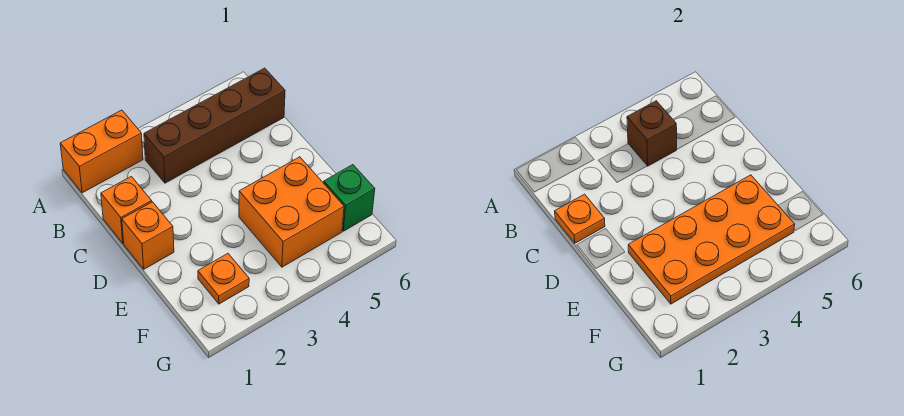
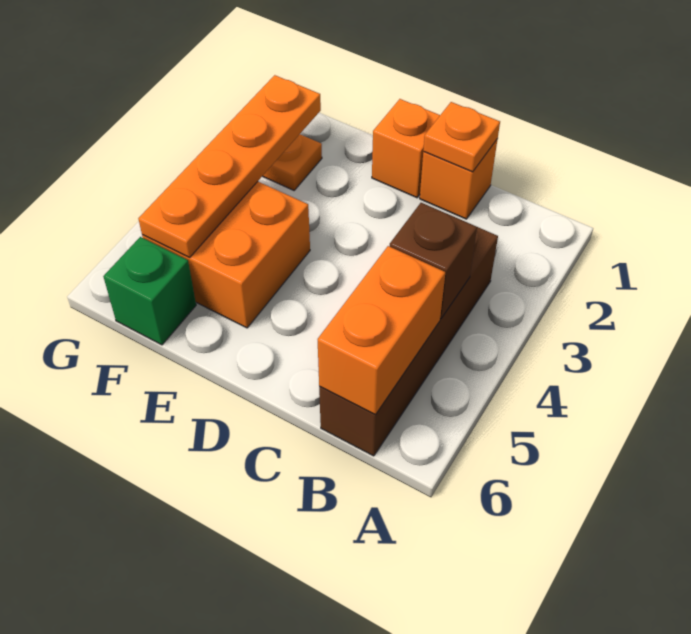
orange brick A1:A2 level 1 -> orange brick B5:B6 level 2
orange plate E2:F5 level 2 -> orange plate F2:F5 level 2

